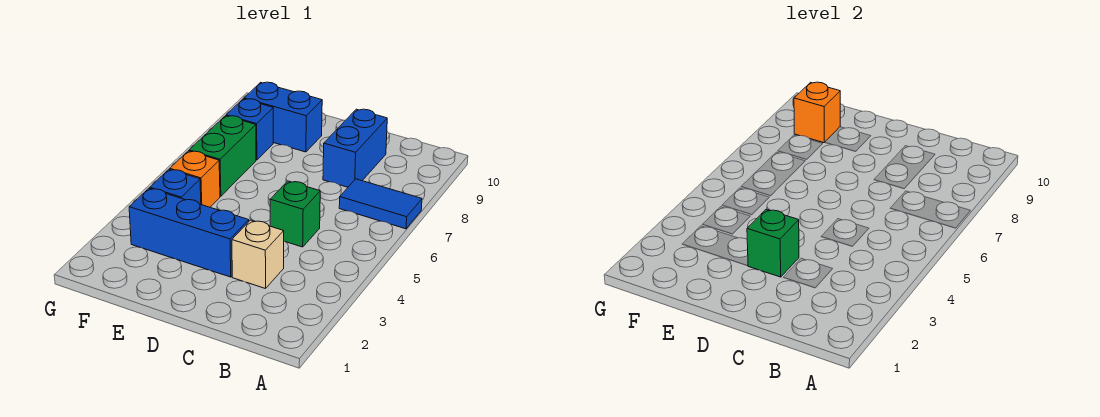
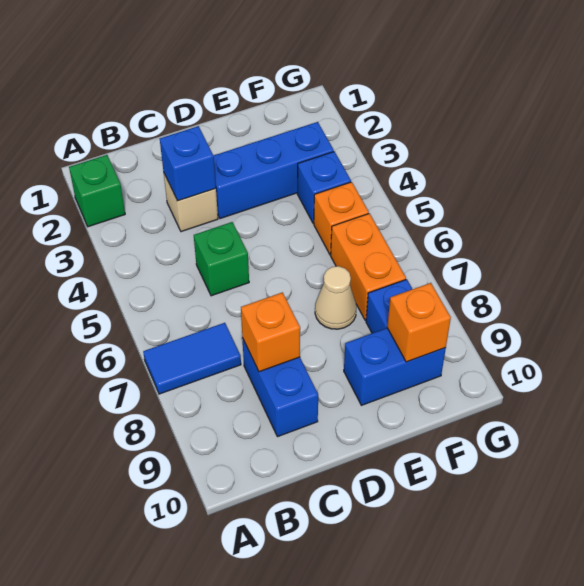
none -> blue brick C3 level 2
none -> orange brick C8 level 2
green brick D3 level 2 -> green brick A2 level 1
none -> tan cone E7 level 1
green brick F6:F7 level 1 -> orange brick F6:F7 level 1

